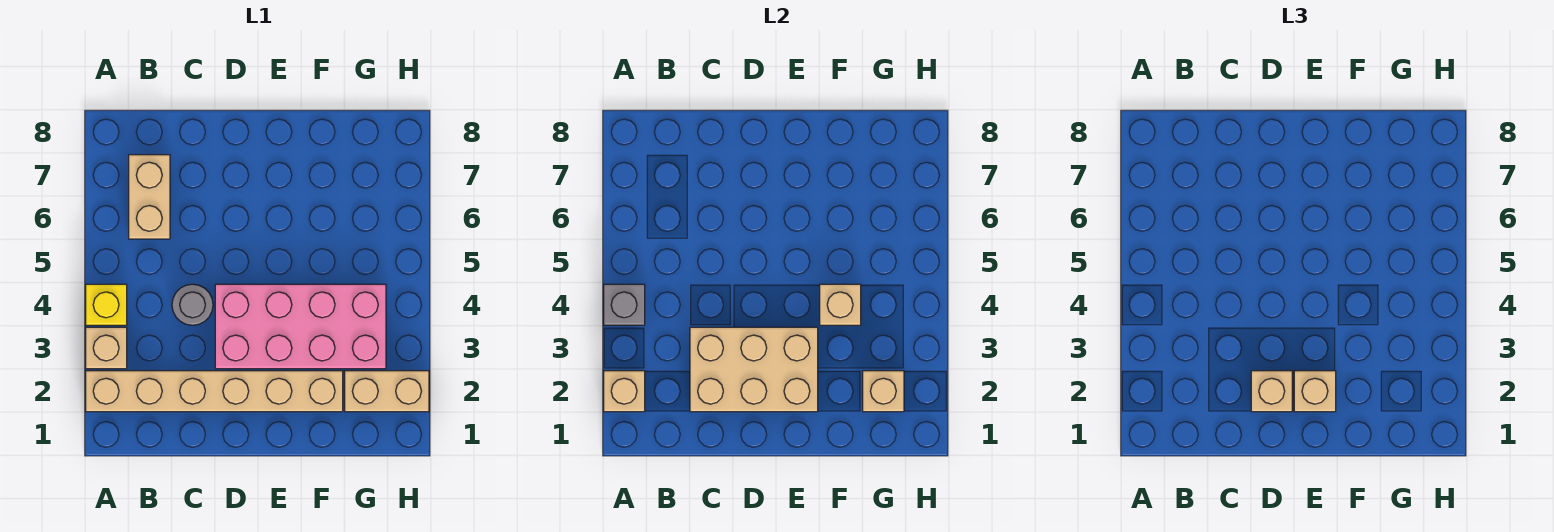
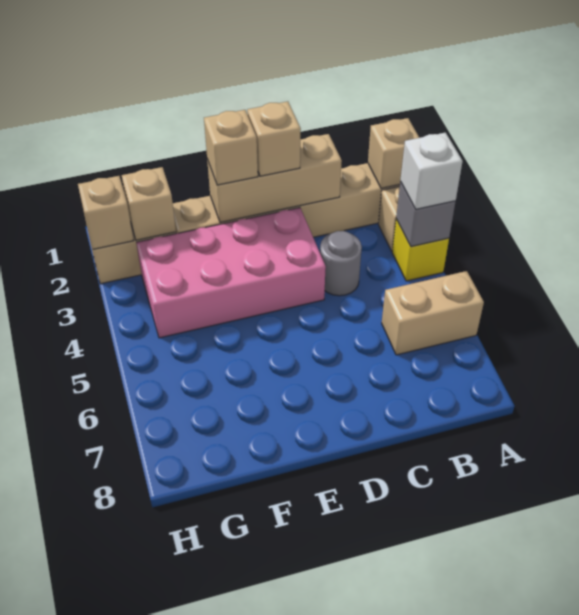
none -> white brick A4 level 3
tan brick B6:B7 level 1 -> tan brick A6:B6 level 1
tan brick C2:E3 level 2 -> tan brick C2:E2 level 2
tan brick F4 level 2 -> tan brick H2 level 2

